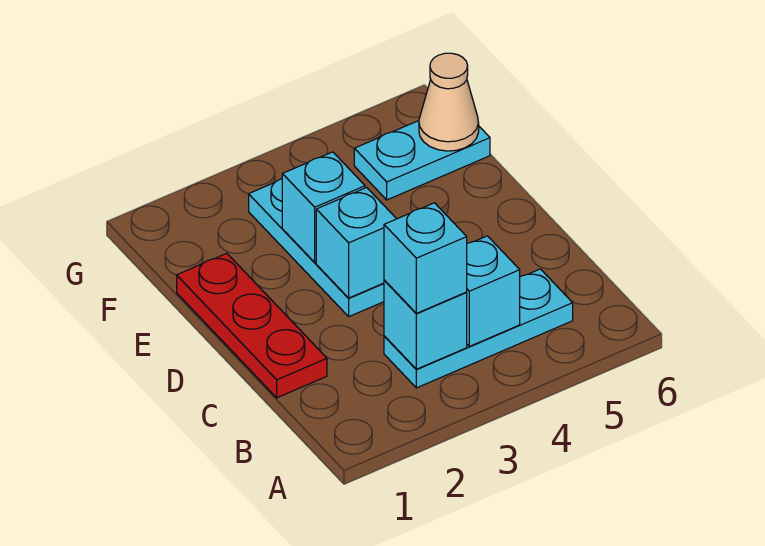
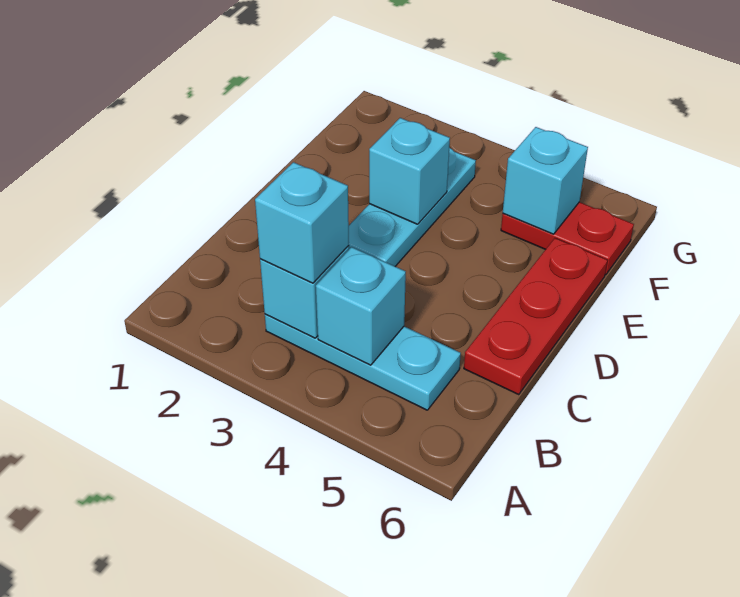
red plate C1:E1 level 1 -> red plate C6:E6 level 1
cyan brick D3 level 2 -> cyan brick F5 level 2
cyan plate F5:F6 level 1 -> red plate F5:F6 level 1
tan cone F6 level 2 -> none

